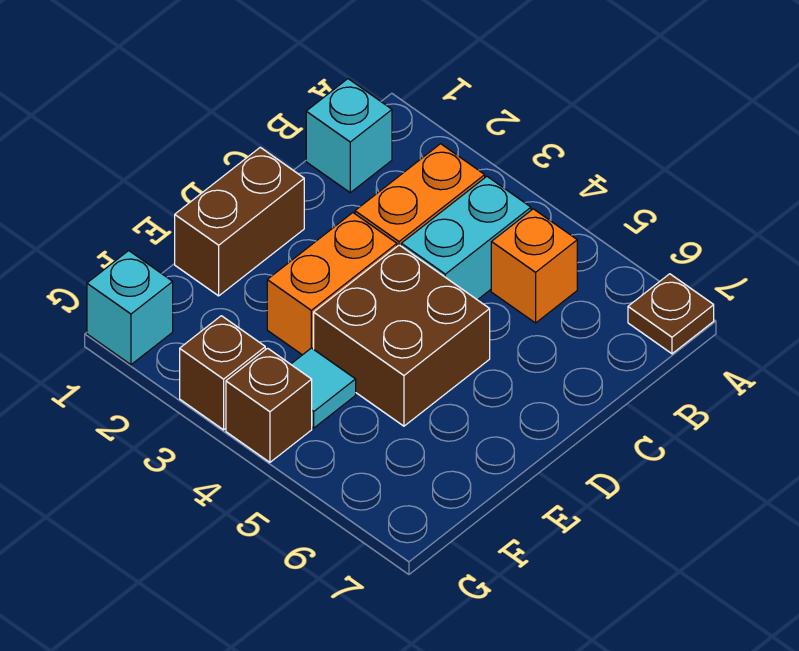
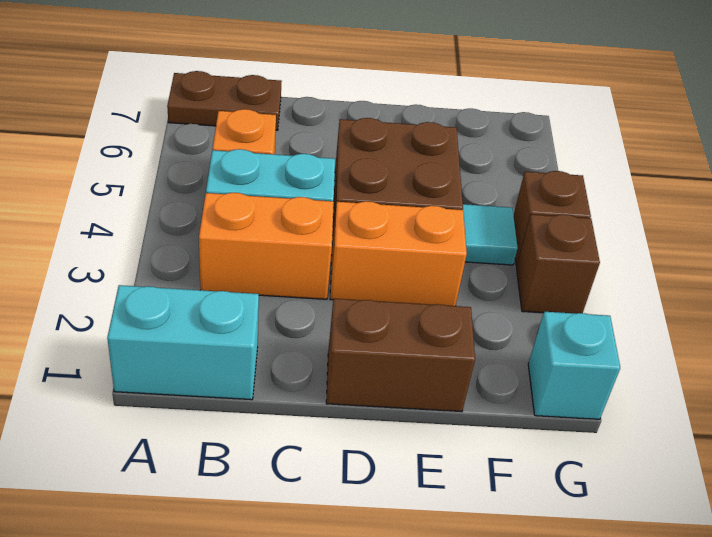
brown plate A7 level 1 -> brown plate A7:B7 level 1
cyan brick B1 level 1 -> cyan brick A1:B1 level 1

